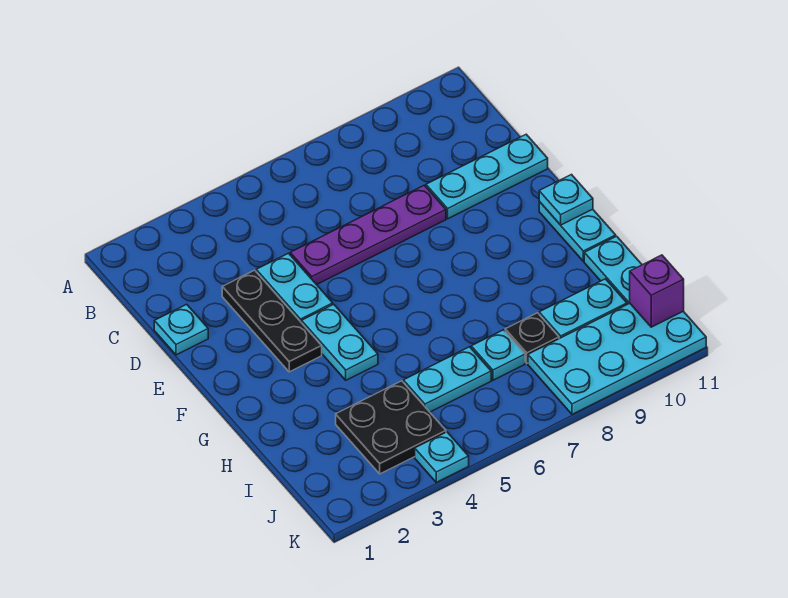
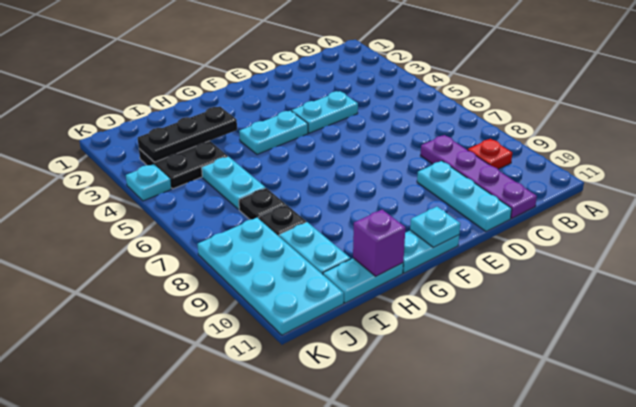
none -> red plate B9 level 1
cyan plate D1 level 1 -> none
black plate D3:F3 level 1 -> black plate H3:J3 level 2
purple plate D5:D8 level 1 -> purple plate C8:C11 level 1
cyan plate I7 level 1 -> black plate I7 level 1
purple brick J11 level 2 -> purple brick H11 level 2

